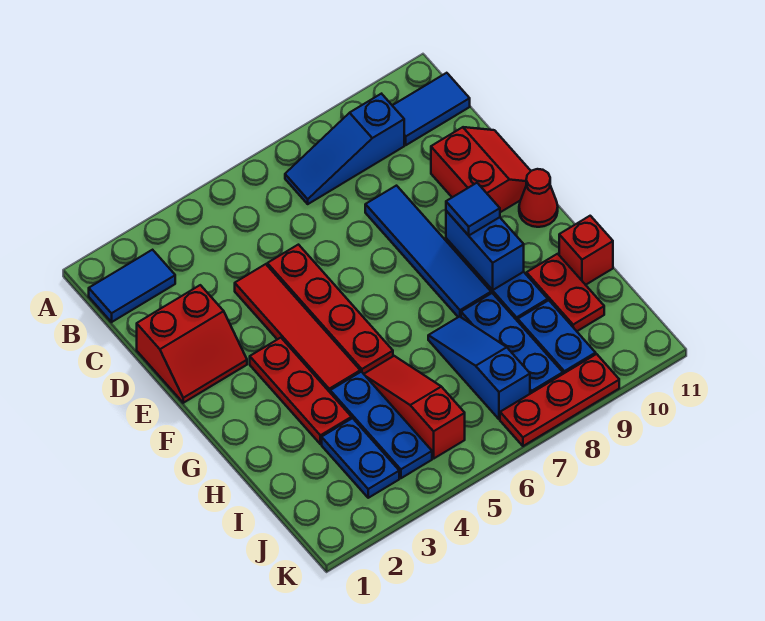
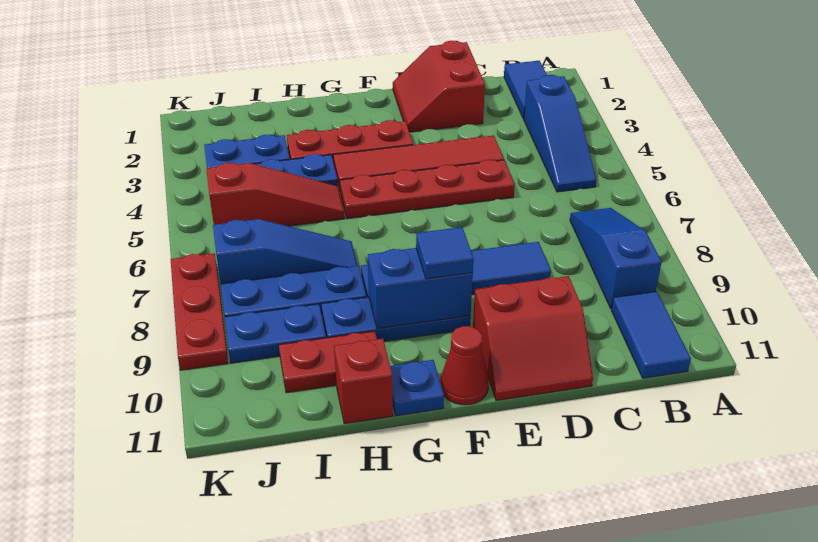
none -> blue slope B3:B5 level 1 top 3
none -> blue plate G11 level 1

